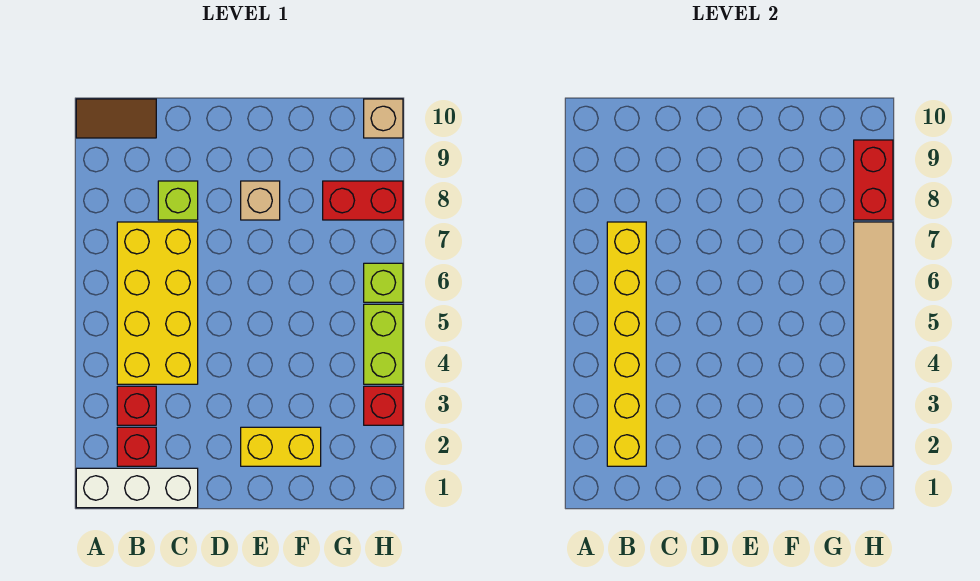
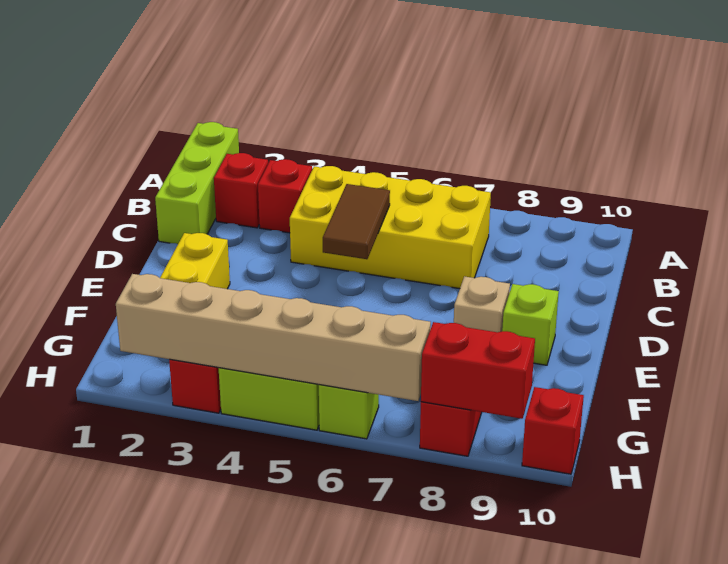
white brick A1:C1 level 1 -> lime brick A1:C1 level 1
brown tile A10:B10 level 1 -> brown tile C5:D5 level 2
yellow brick B2:B7 level 2 -> none
lime brick C8 level 1 -> lime brick E9 level 1
tan tile H2:H7 level 2 -> tan brick H2:H7 level 2
tan brick H10 level 1 -> red brick H10 level 1

